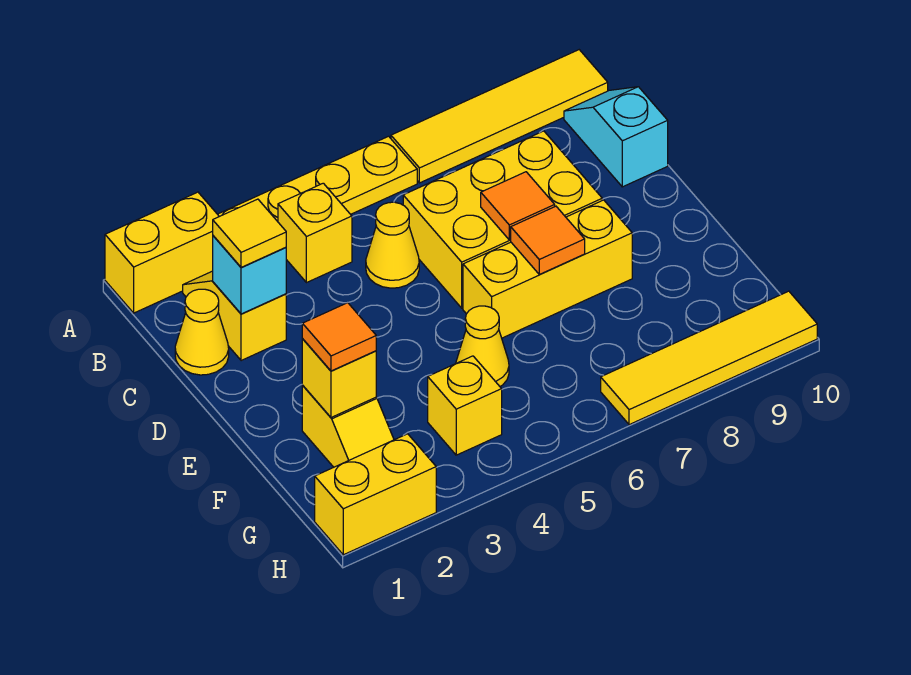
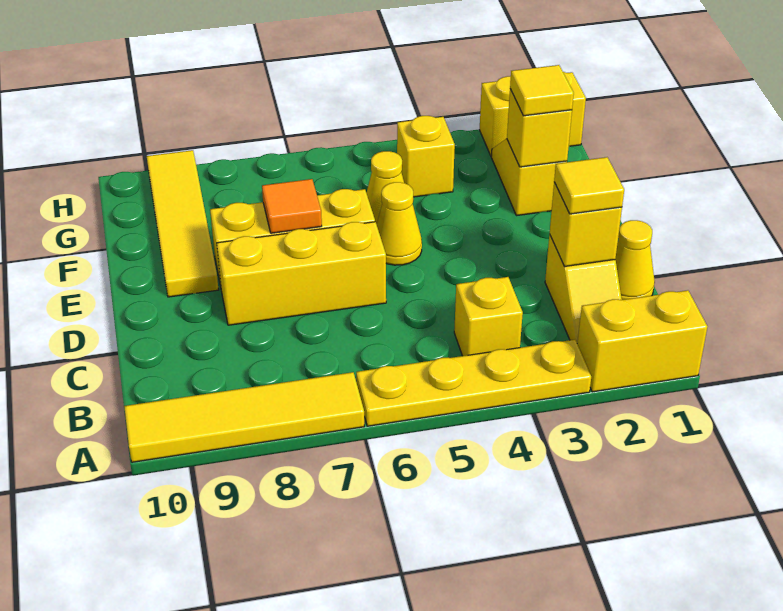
cyan slope B10:C10 level 1 top C -> none
cyan brick C2 level 2 -> yellow brick C2 level 2
yellow cone C5 level 1 -> yellow cone E5 level 1
yellow brick C6:D8 level 1 -> yellow brick D6:D8 level 1
orange tile D7 level 2 -> none
orange tile F2 level 3 -> yellow tile F2 level 3
yellow tile H7:H10 level 1 -> yellow tile E9:H9 level 1

